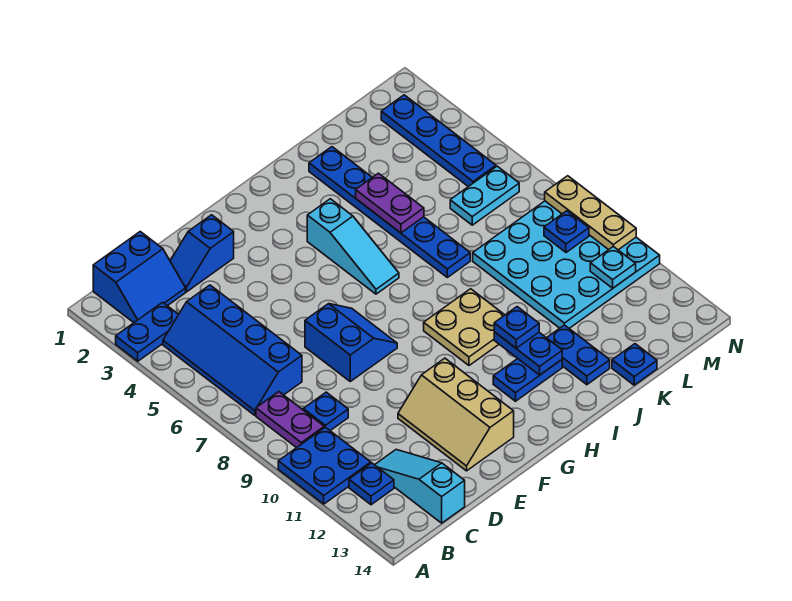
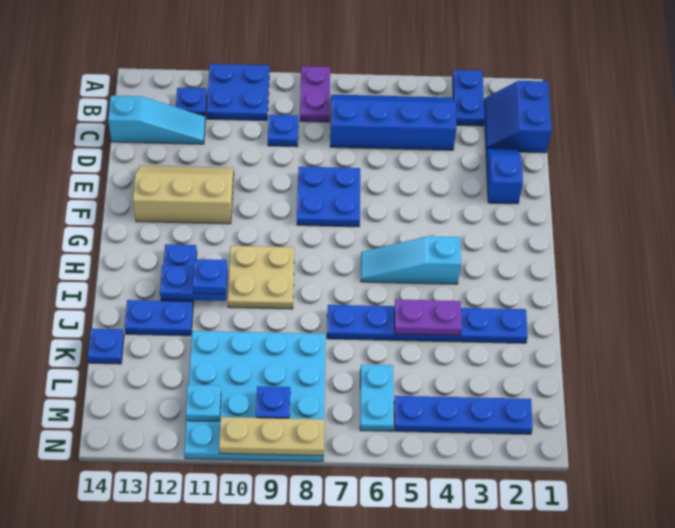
purple plate B8:B9 level 1 -> purple plate A8:B8 level 1
blue slope E7:F8 level 1 top E -> blue plate E7:F8 level 1

